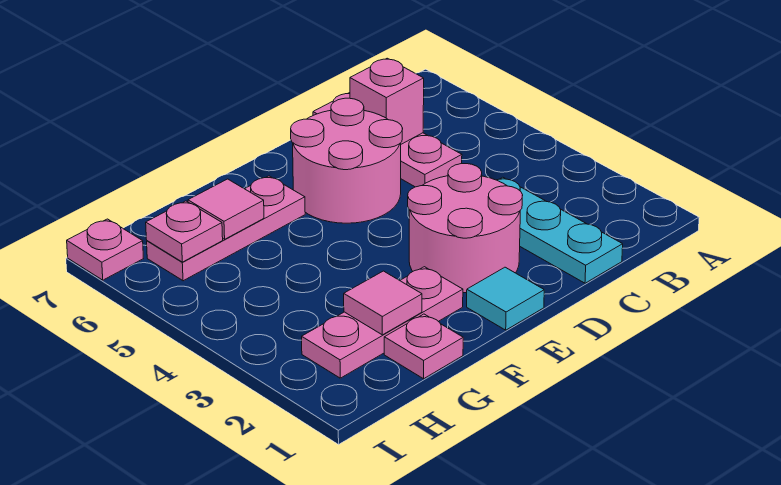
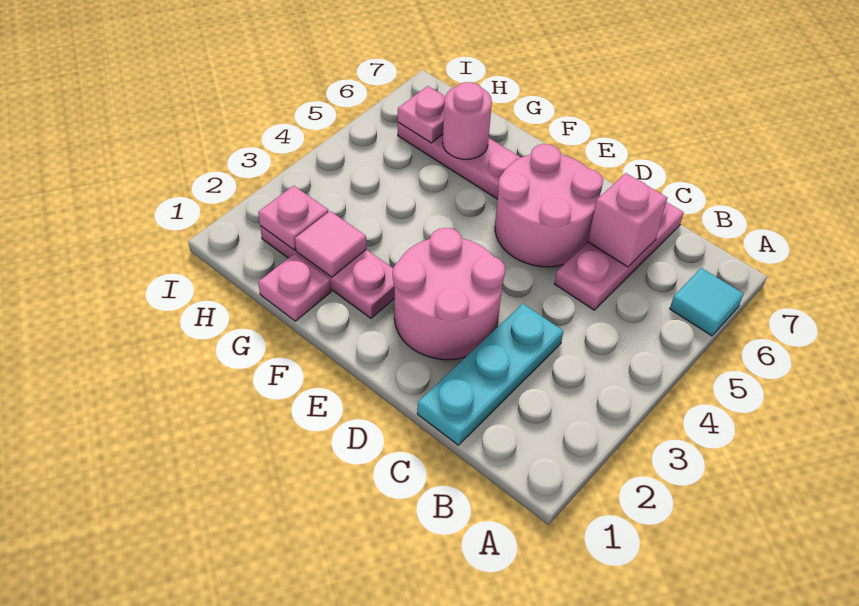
cyan tile E1 level 1 -> cyan tile A6 level 1
pink tile G6 level 2 -> pink round brick G6 level 2
pink plate I7 level 1 -> pink plate H2 level 2

